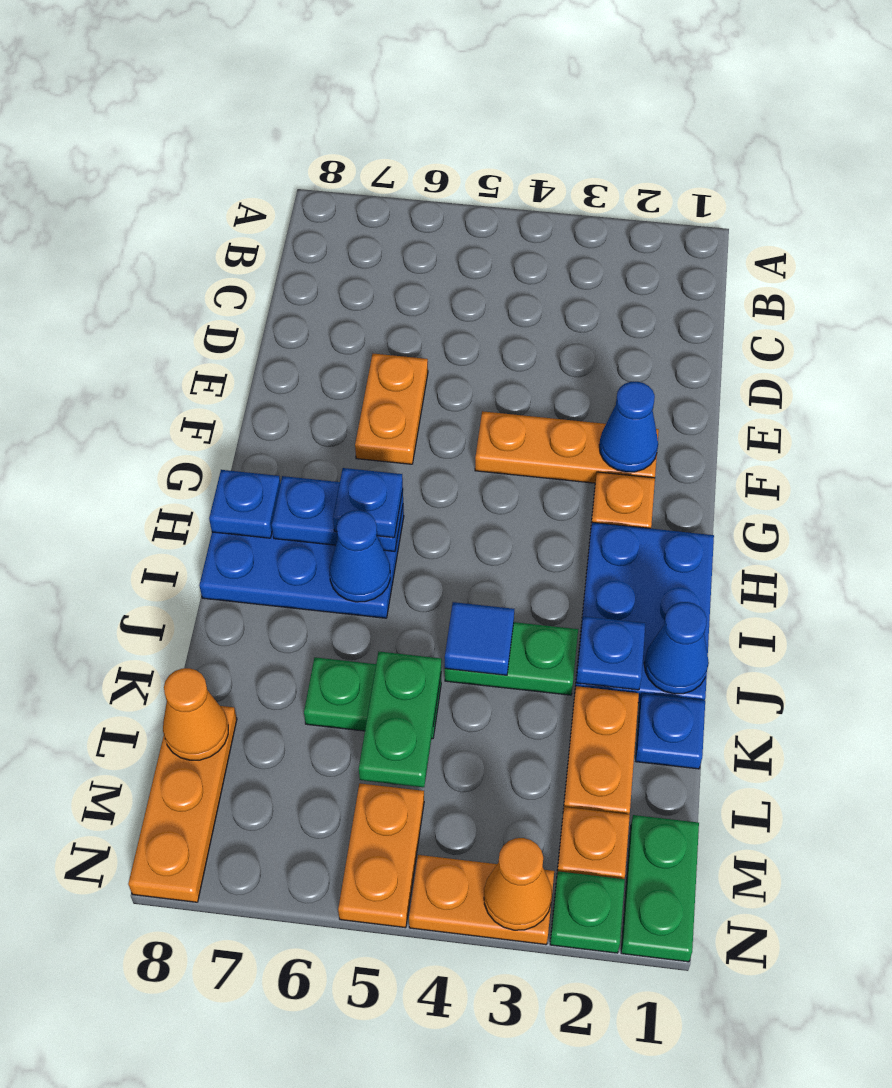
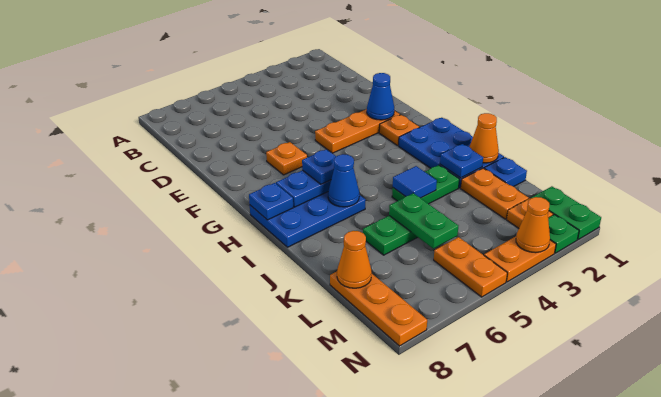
orange plate E6:F6 level 1 -> orange plate F6 level 1
blue cone J1 level 2 -> orange cone J1 level 2

